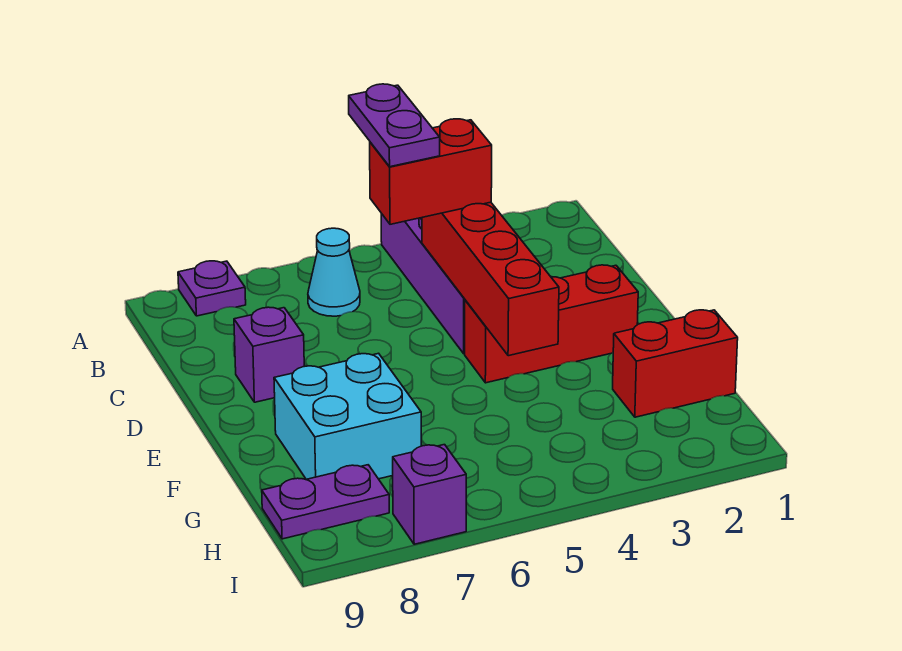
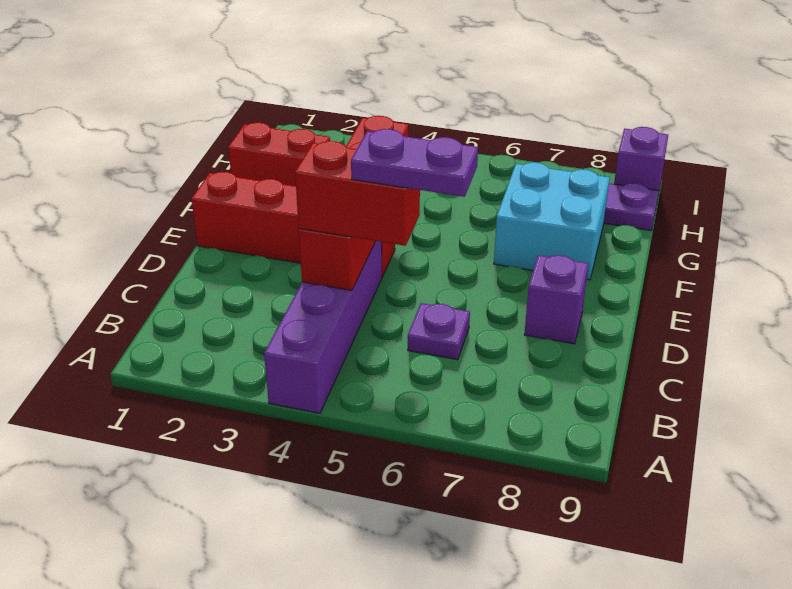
purple plate A8 level 1 -> purple plate C6 level 1
purple plate B5:C5 level 4 -> purple plate C5:C6 level 4
cyan cone B6 level 1 -> none
red brick E2:E4 level 1 -> red brick E1:E4 level 1
purple brick I7 level 1 -> purple brick I9 level 1

